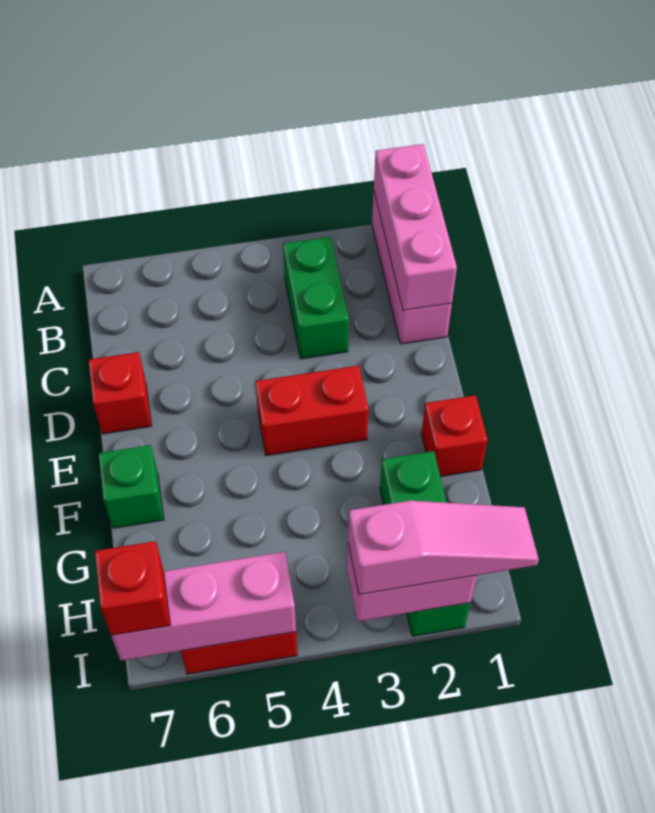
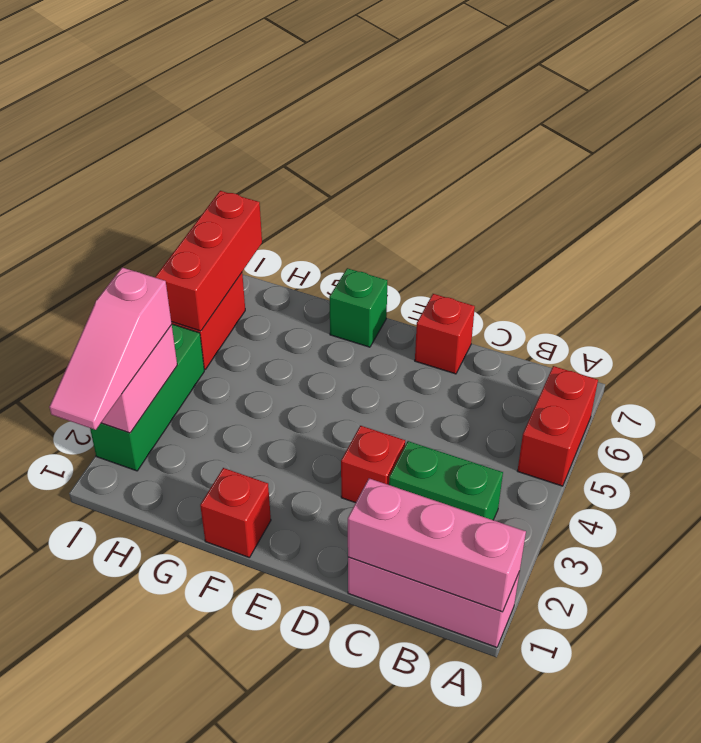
red brick E3:E4 level 1 -> red brick A5:A6 level 1
green brick G2:I2 level 1 -> green brick I2:I4 level 1
pink brick I5:I7 level 2 -> red brick I5:I7 level 2
red brick I7 level 3 -> red brick D3 level 1

